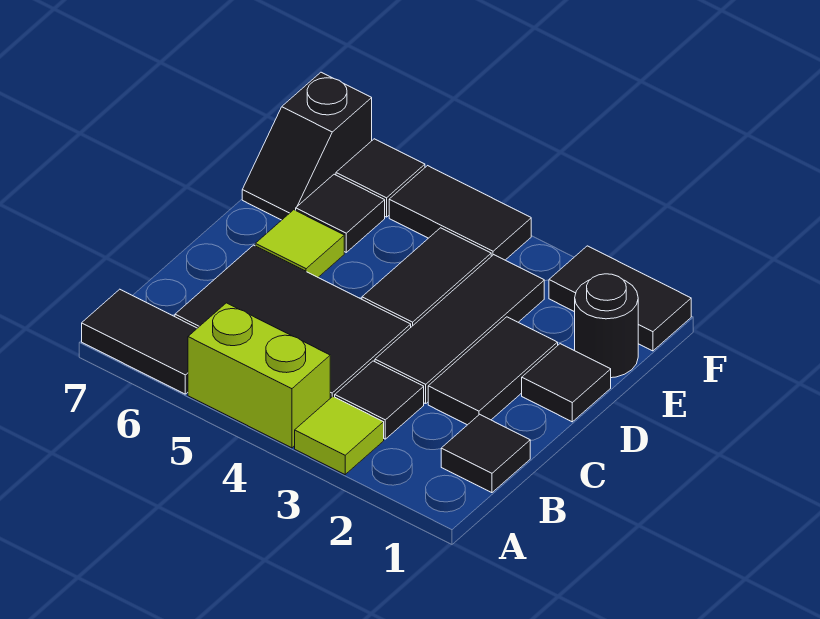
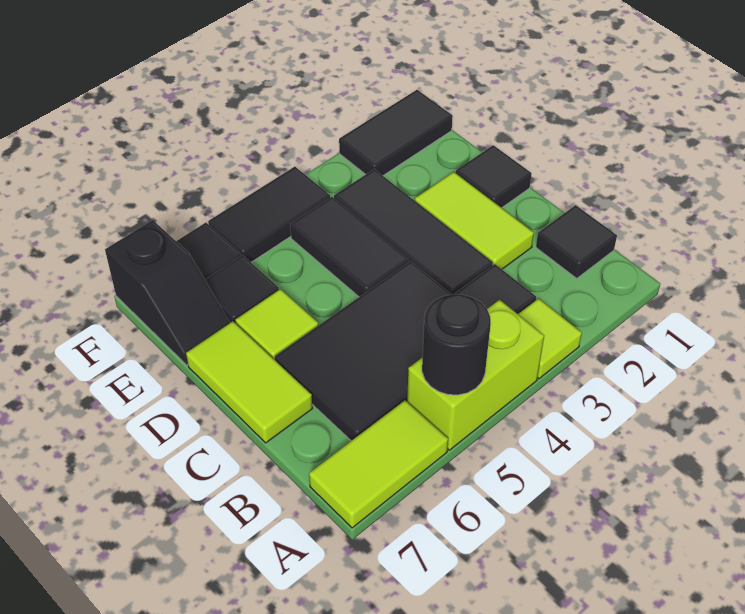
black tile A6:A7 level 1 -> lime tile A6:A7 level 1
black tile C2:D2 level 1 -> lime tile C2:D2 level 1
none -> lime tile C7:D7 level 1
black round brick E1 level 1 -> black round brick A5 level 2

